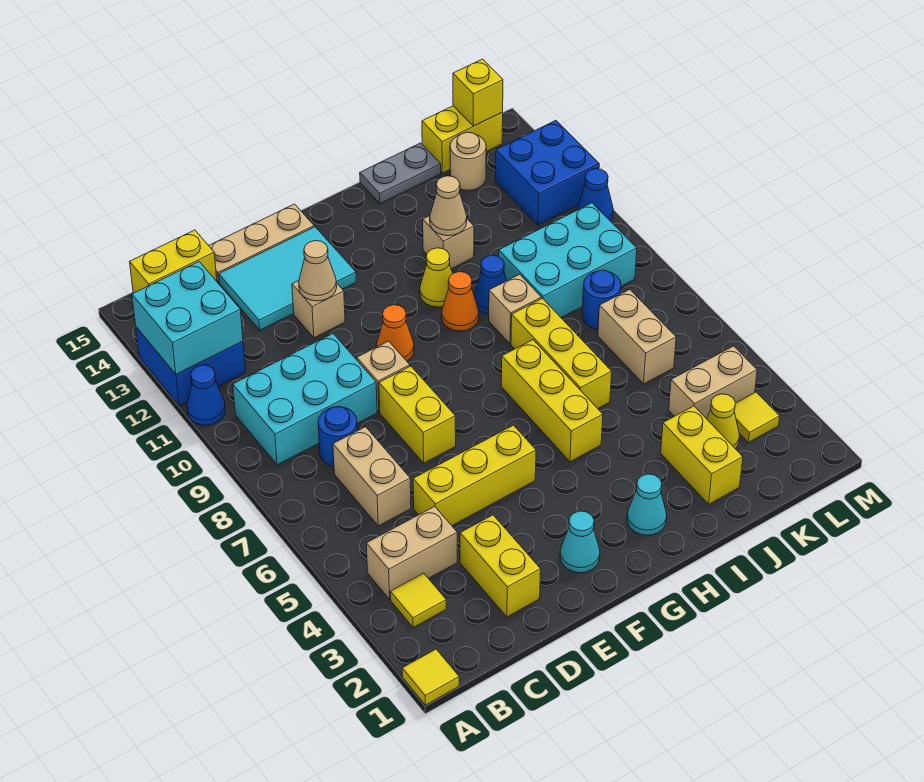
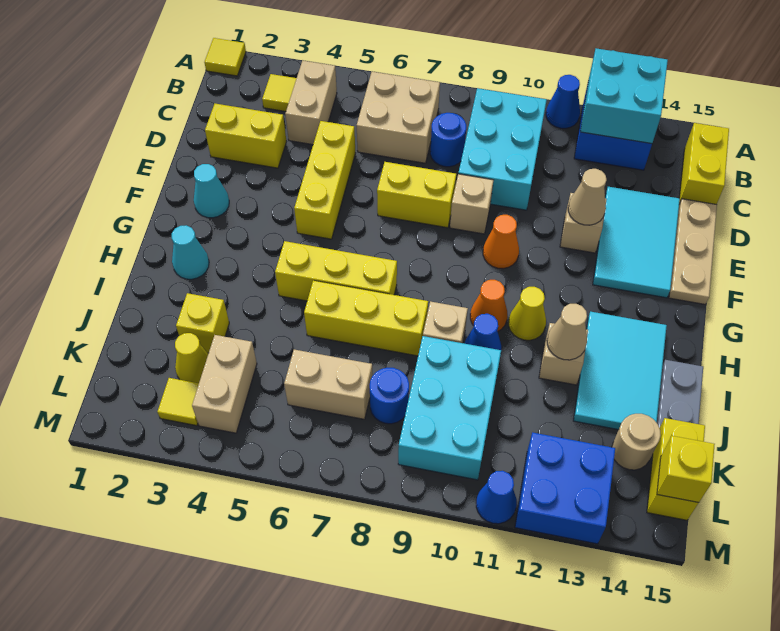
tan brick C6:C7 level 1 -> tan brick B6:C7 level 1
none -> cyan tile H13:J14 level 1
yellow brick J2:J3 level 1 -> yellow brick J3 level 1

